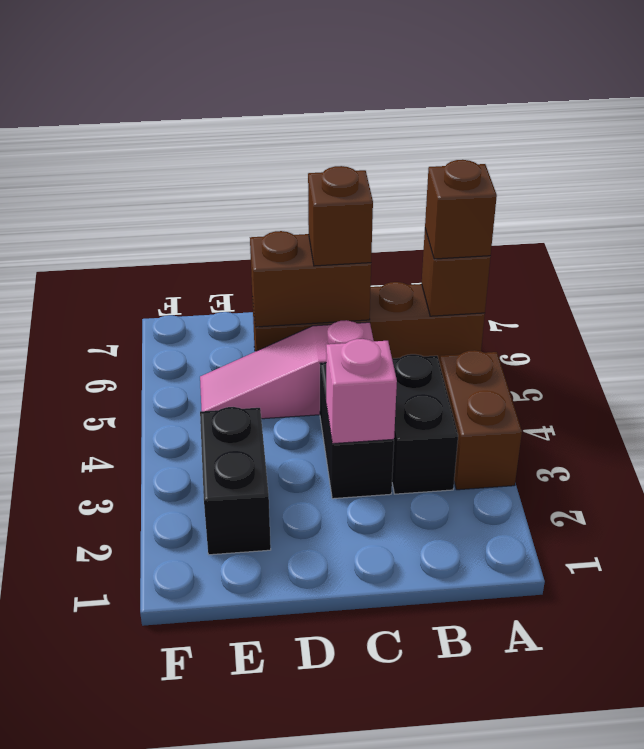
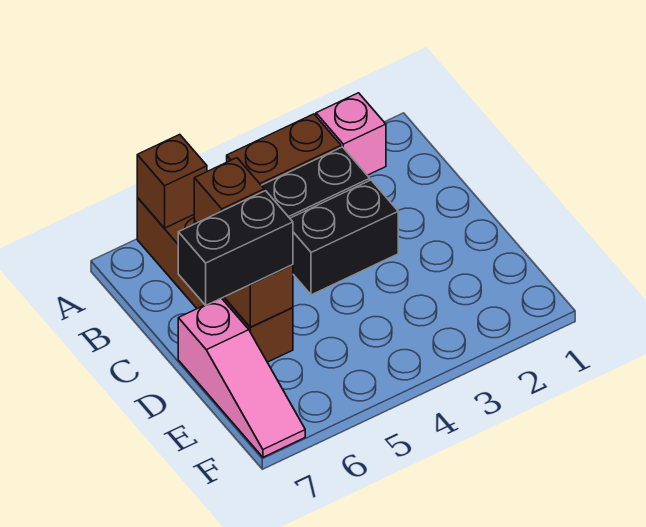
brown brick A6 level 3 -> none
pink brick C3 level 2 -> pink brick A2 level 1
pink slope C5:E5 level 1 top C -> pink slope D7:F7 level 1 top D
black brick E2:E3 level 1 -> black brick D6:D7 level 3

